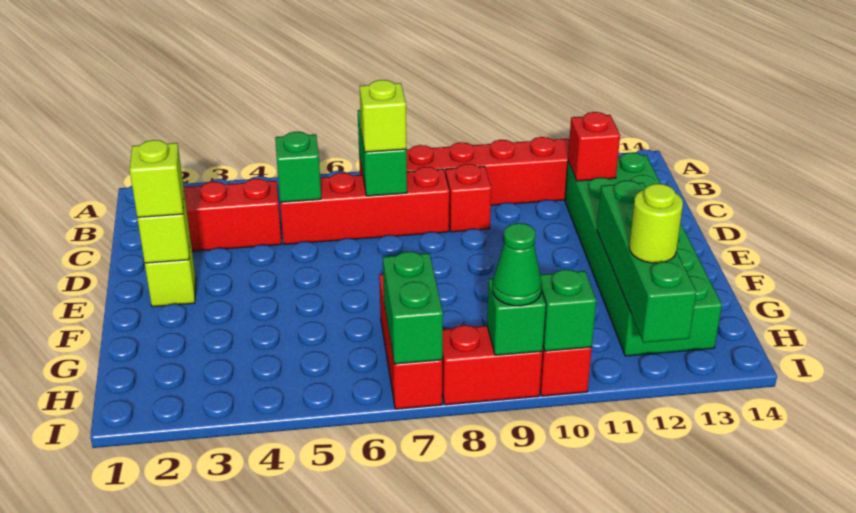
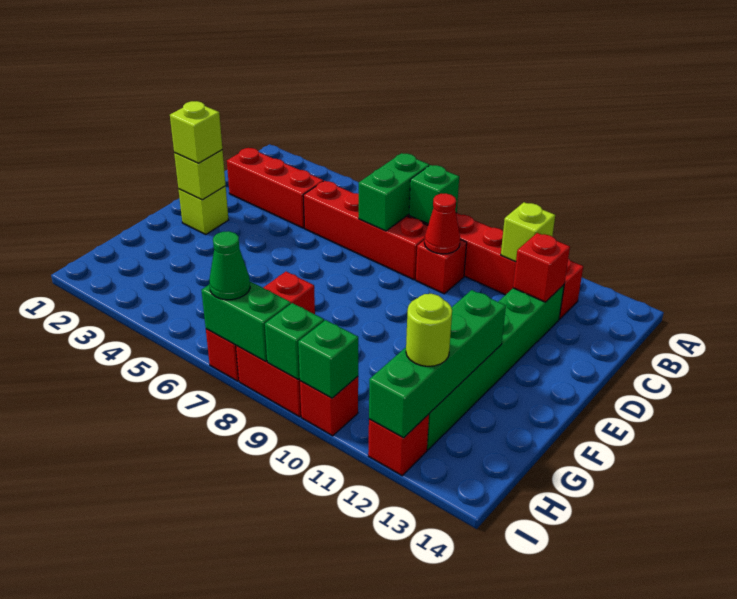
green brick C5 level 2 -> green brick B8 level 2
lime brick C7 level 3 -> lime brick B11 level 2
none -> red cone C9 level 2
green brick C12:H13 level 1 -> green brick C12:H12 level 1
green brick H7:I7 level 2 -> green brick I7:I8 level 2
green cone I9 level 3 -> green cone I7 level 3
none -> red brick I12 level 1

